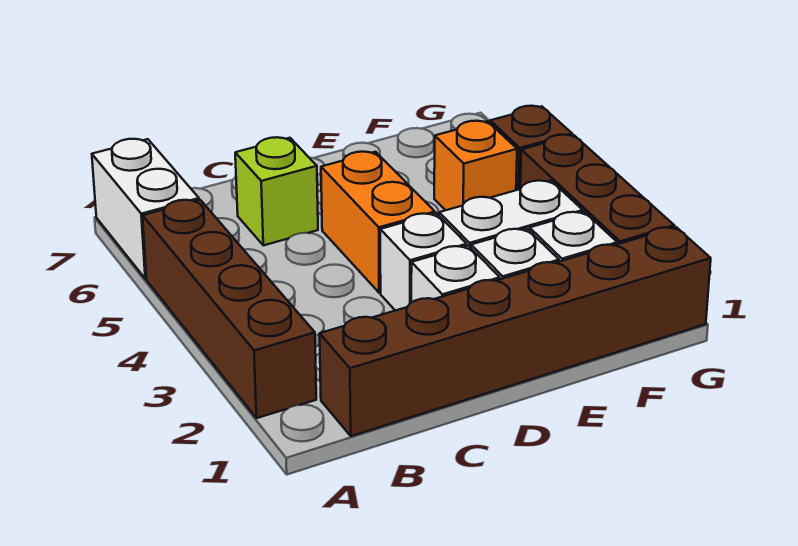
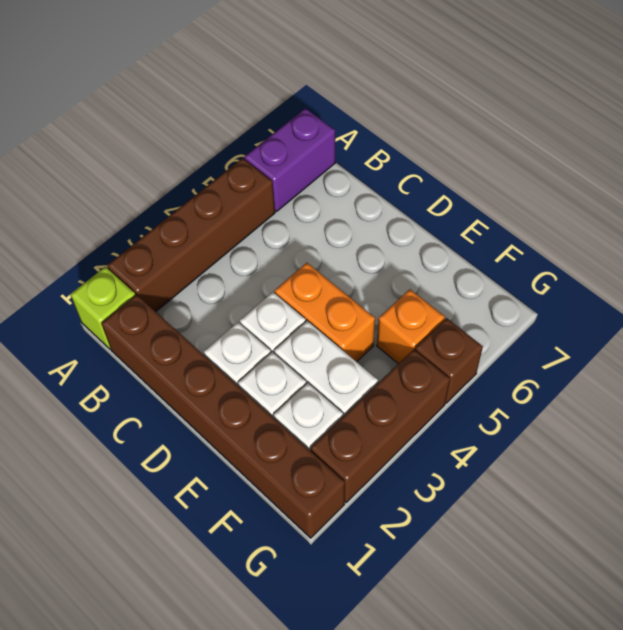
white brick A6:A7 level 1 -> purple brick A6:A7 level 1
lime brick C6 level 1 -> lime brick A1 level 1
orange brick D4:D5 level 1 -> orange brick D4:E4 level 1

